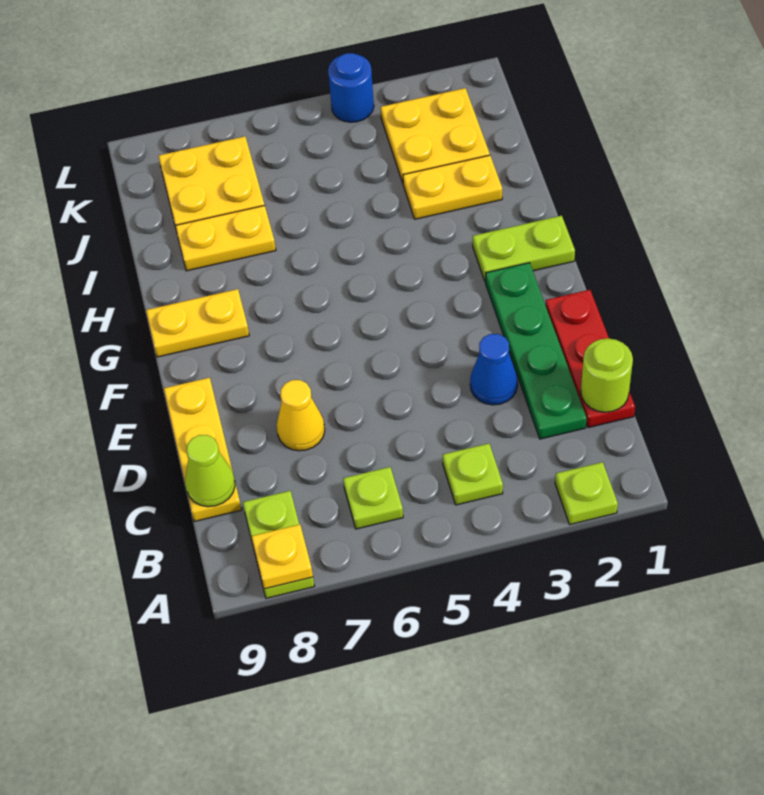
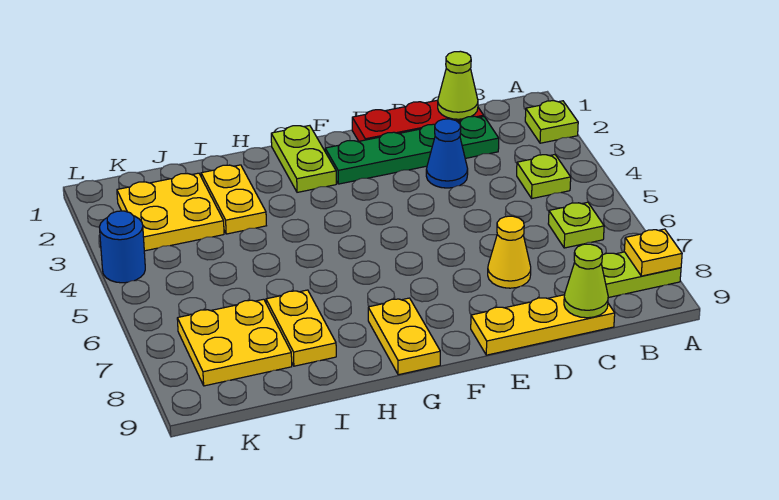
lime round brick C1 level 2 -> lime cone C1 level 2

